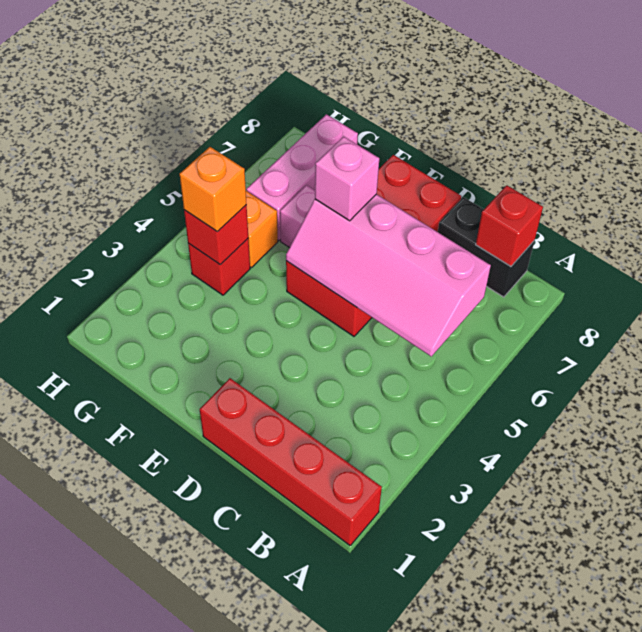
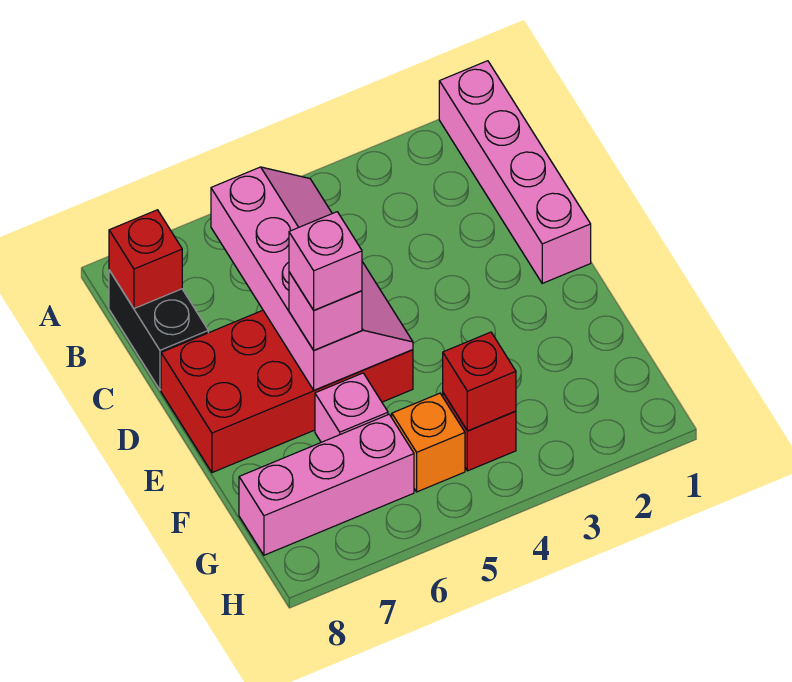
red brick A1:D1 level 1 -> pink brick A1:D1 level 1
none -> pink brick E6 level 4
orange brick G4 level 3 -> none

